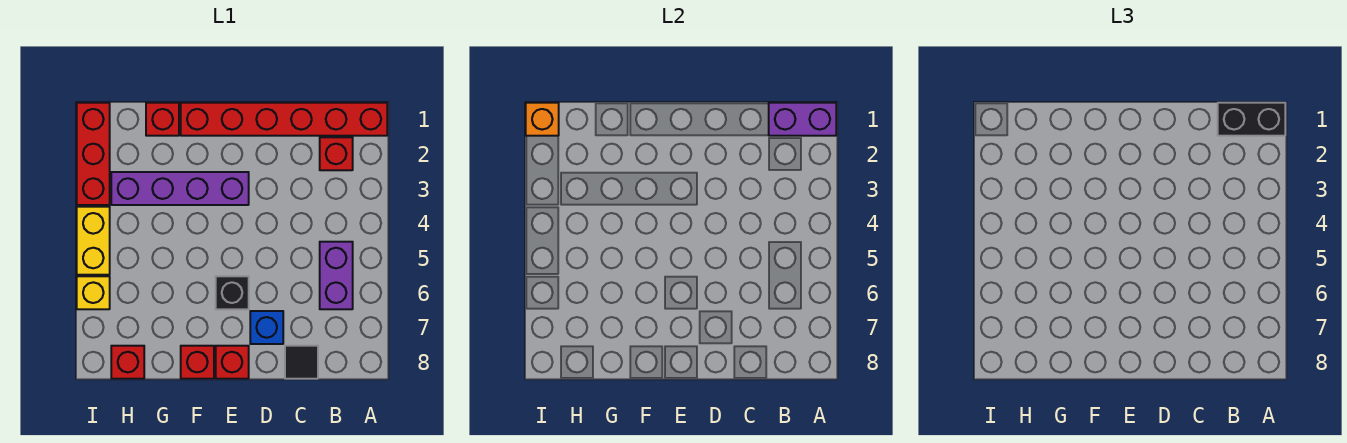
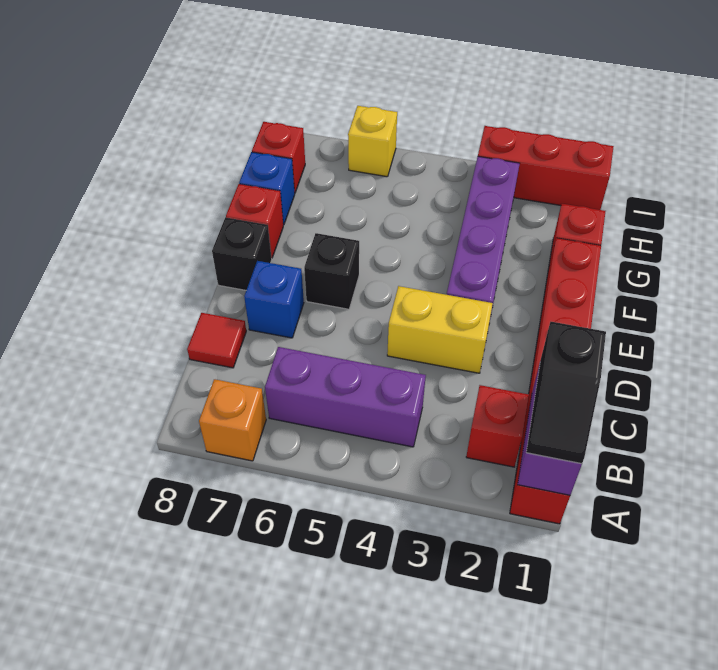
black brick A1:B1 level 3 -> black slope A1:B1 level 3 top B
purple brick B5:B6 level 1 -> purple brick B4:B6 level 1
black tile C8 level 1 -> red tile C8 level 1
red brick E8 level 1 -> black brick E8 level 1
none -> blue brick G8 level 1
orange brick I1 level 2 -> orange brick A7 level 1
yellow brick I4:I5 level 1 -> yellow brick D3:D4 level 1

